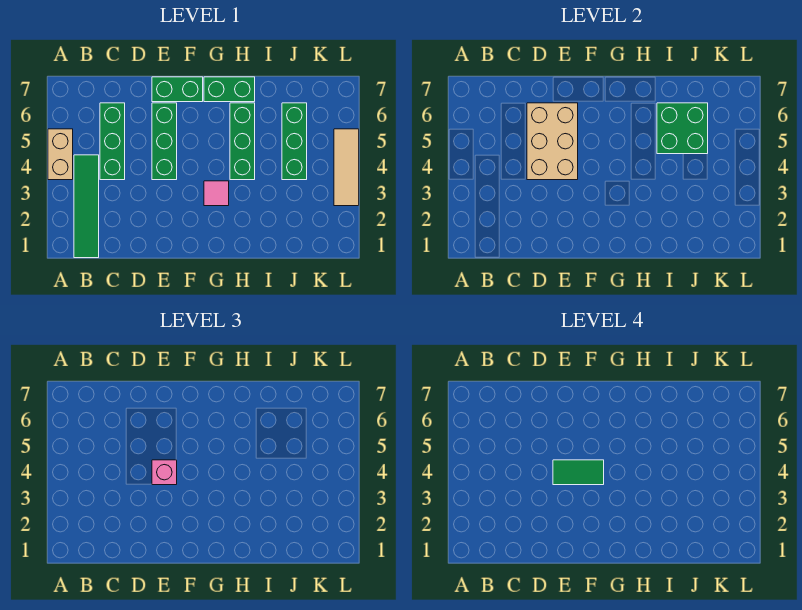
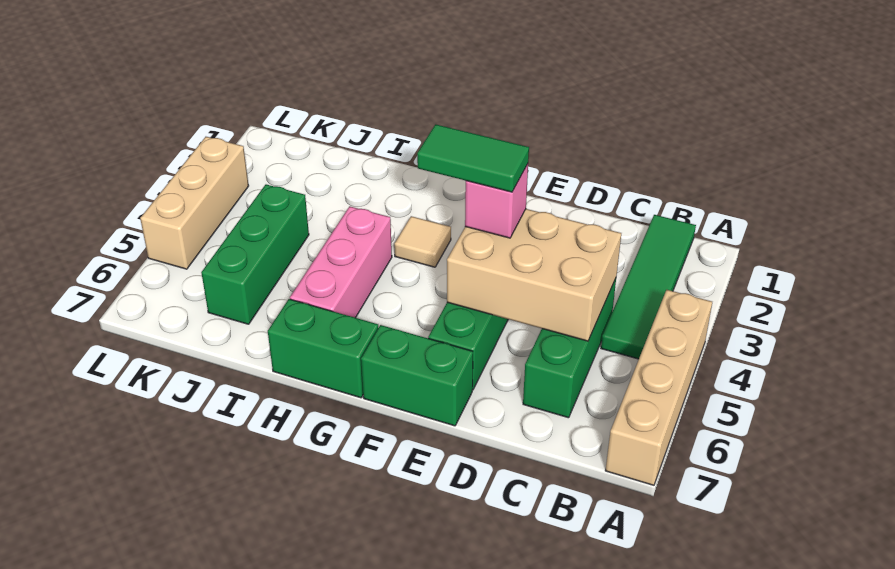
tan brick A4:A5 level 1 -> tan brick A4:A7 level 1
tan brick D4:E6 level 2 -> tan brick C4:E5 level 2
pink tile G3 level 1 -> tan tile G3 level 1
green brick H4:H6 level 1 -> pink brick H4:H6 level 1
green brick I5:J6 level 2 -> none
tan tile L3:L5 level 1 -> tan brick L3:L5 level 1

